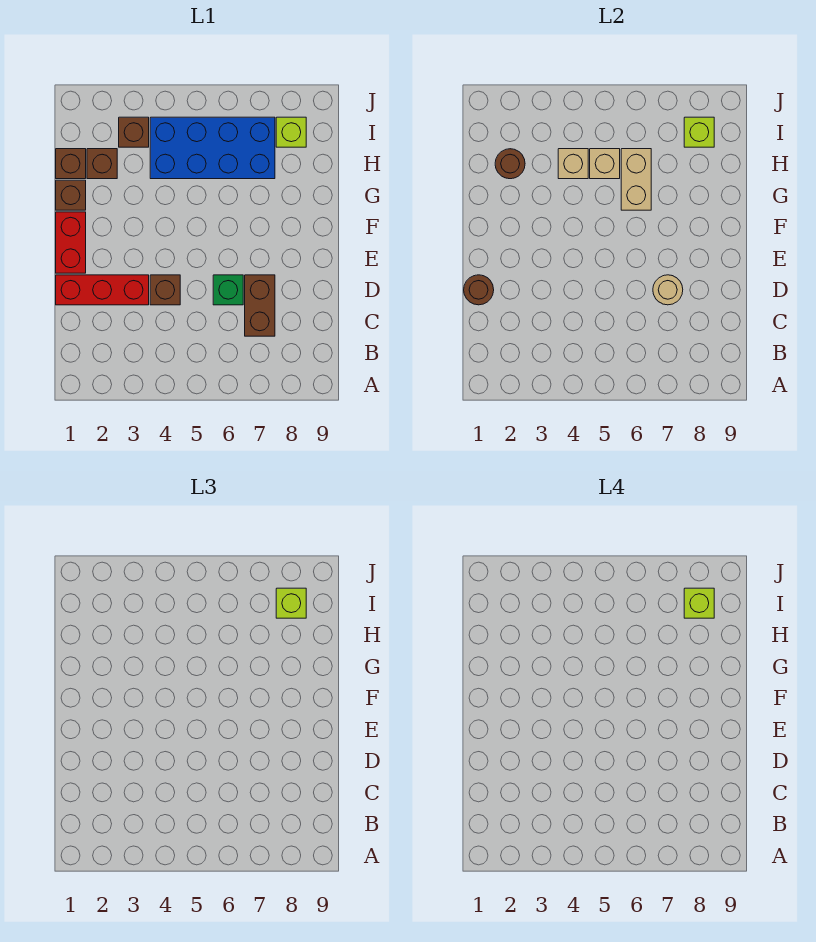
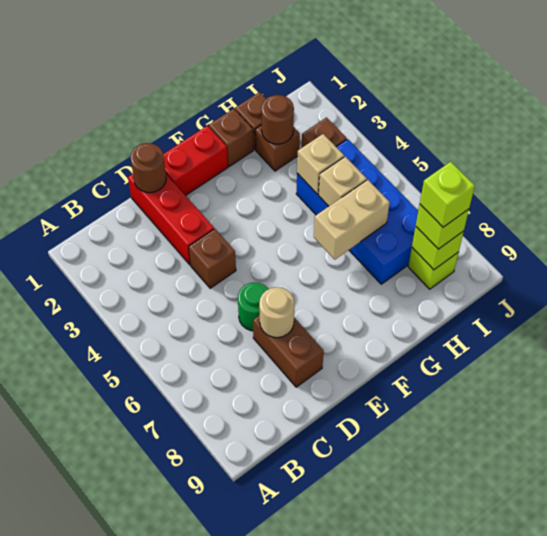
brown brick C7:D7 level 1 -> brown brick D7:D8 level 1
green brick D6 level 1 -> green round brick D6 level 1

